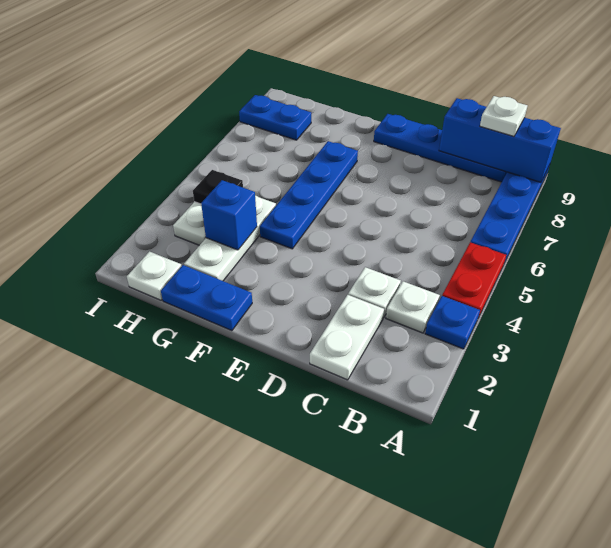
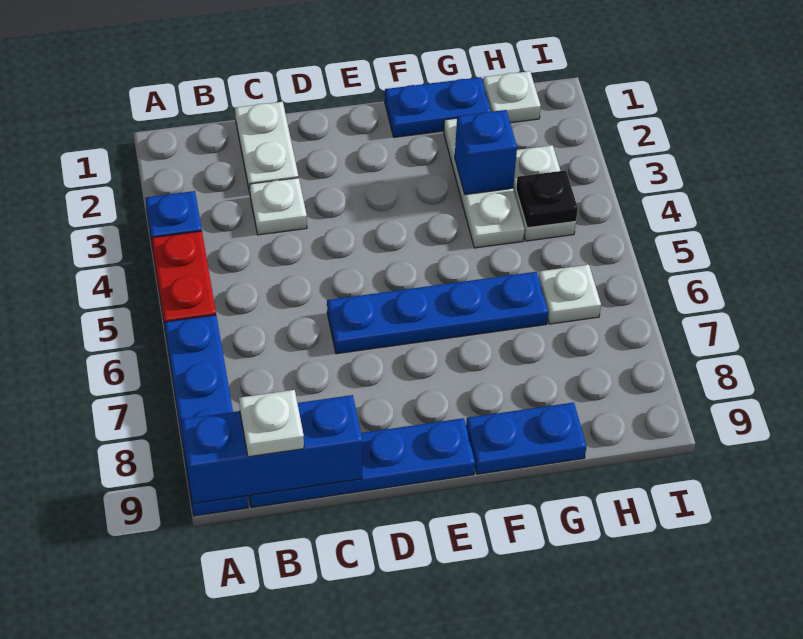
white plate B3 level 1 -> white plate H6 level 1
blue plate F4:F7 level 1 -> blue plate D6:G6 level 1
blue plate H8:I8 level 1 -> blue plate F9:G9 level 1

